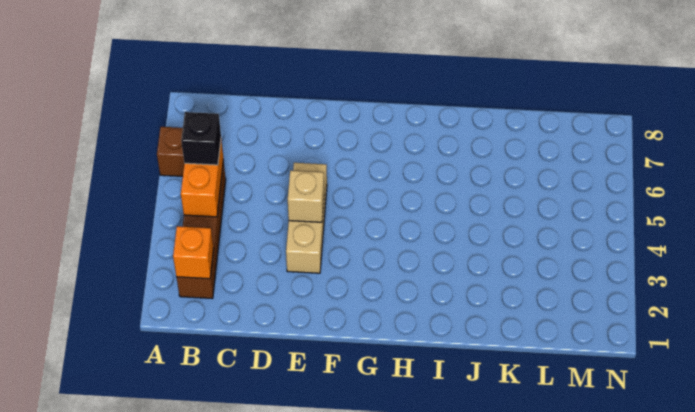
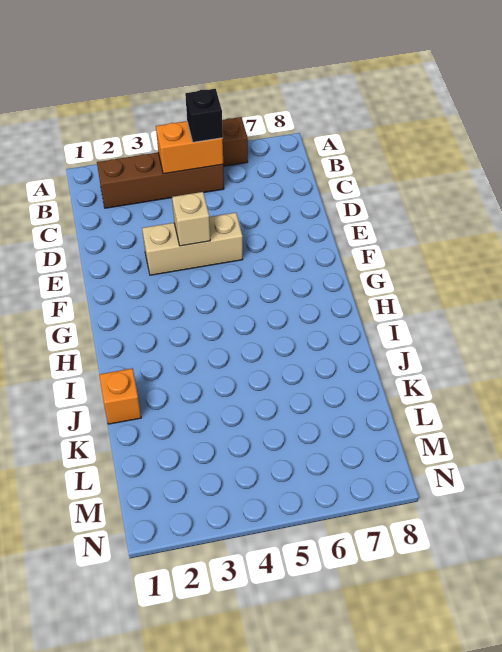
orange brick B2 level 2 -> orange brick J1 level 1

